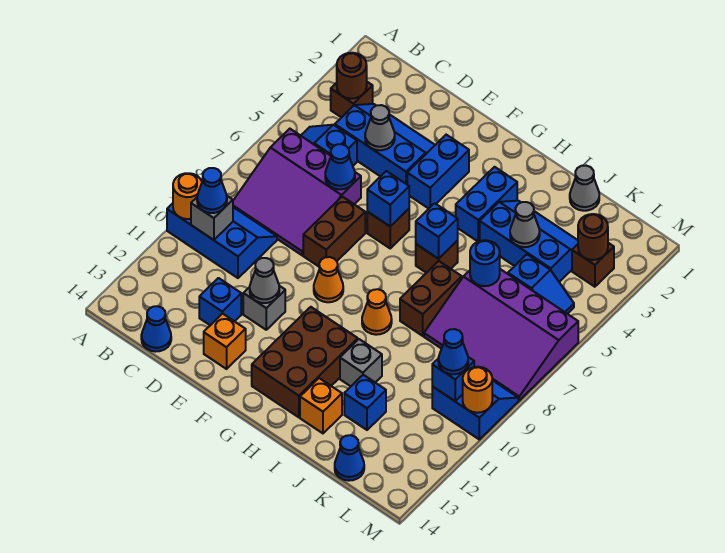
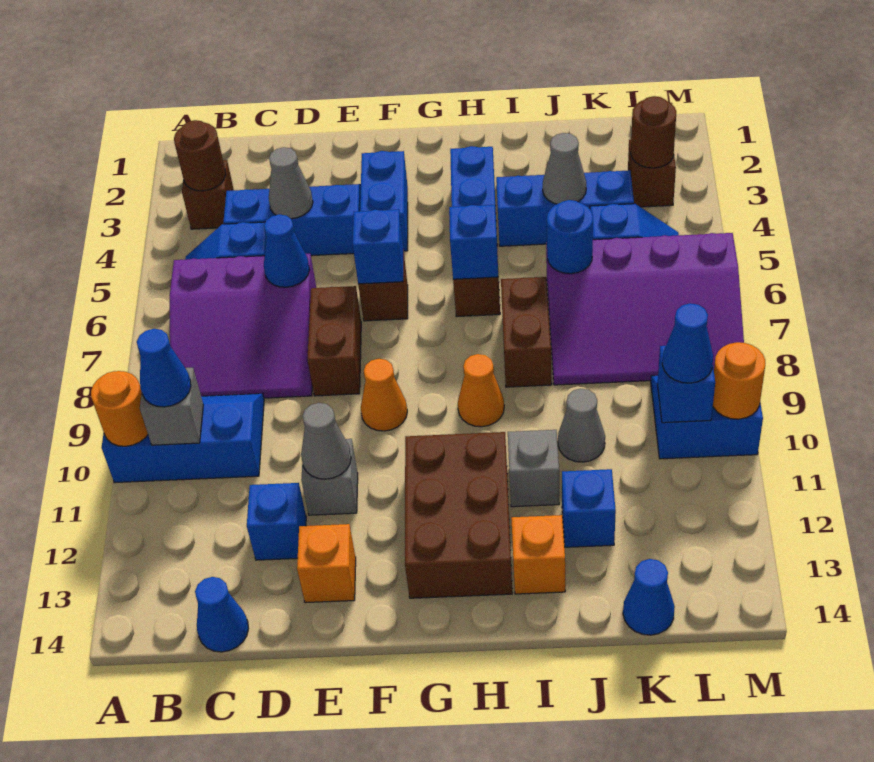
grey cone J1 level 1 -> grey cone J10 level 1

